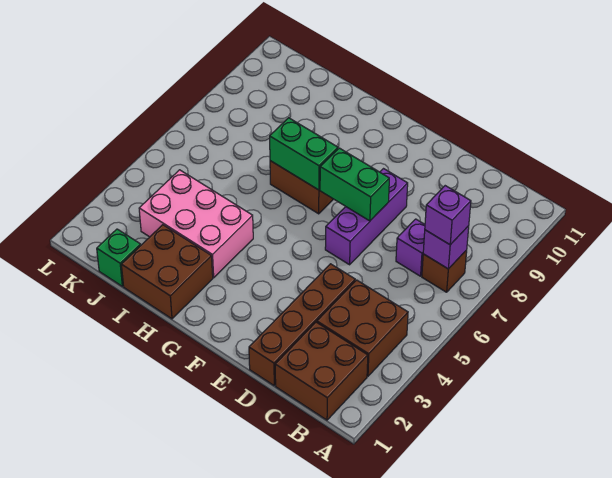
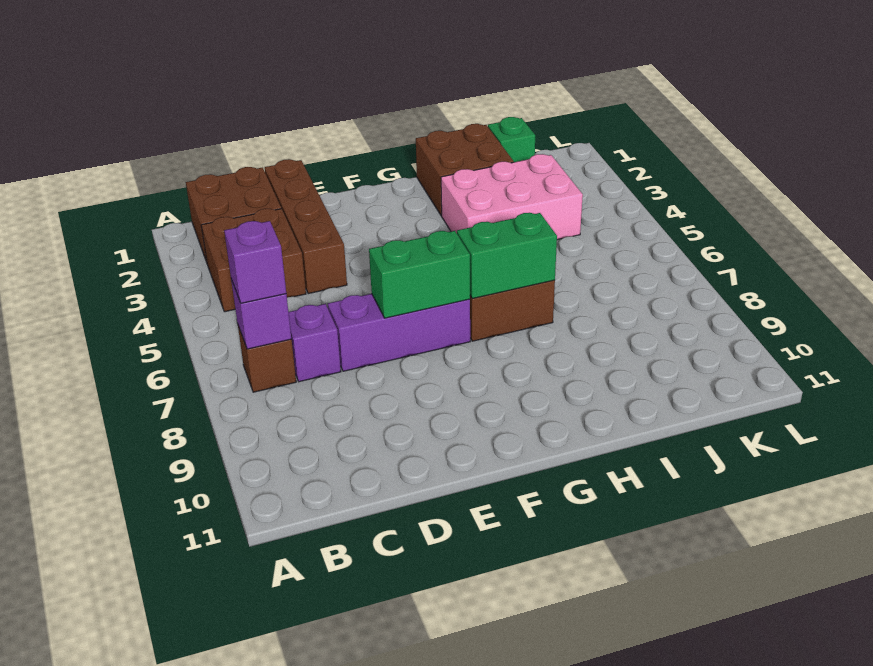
purple brick E6:E8 level 1 -> purple brick D7:F7 level 1

